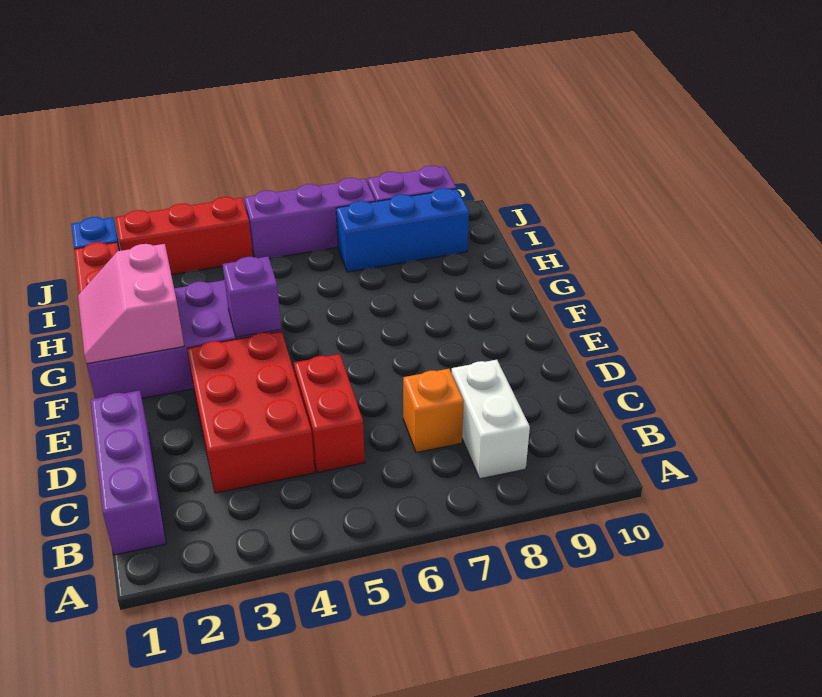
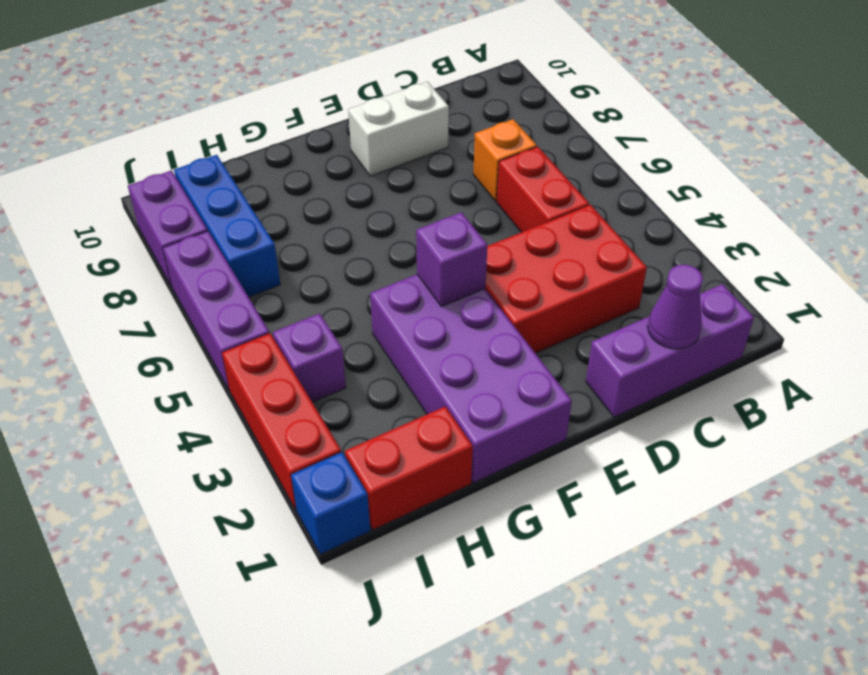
white brick B8:C8 level 1 -> white brick D9:E9 level 1
none -> purple cone C1 level 2
red brick C5:D5 level 1 -> red brick C5:C6 level 1
pink slope F1:G2 level 2 top 2 -> none
none -> purple brick I4 level 1

